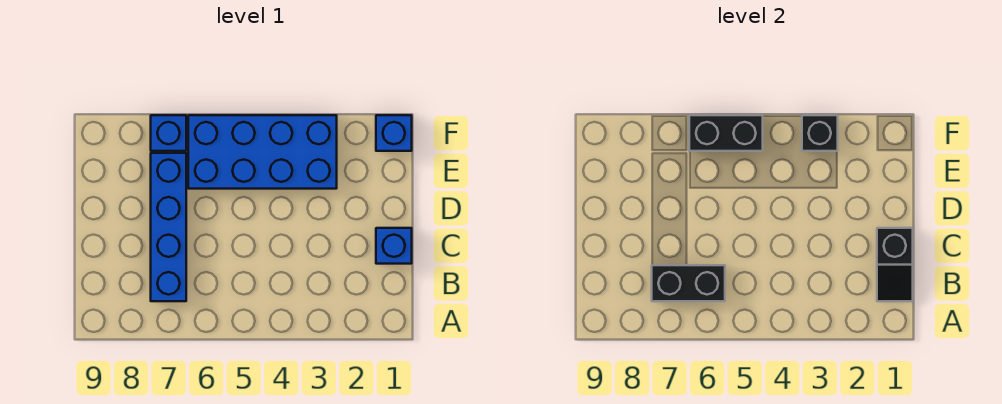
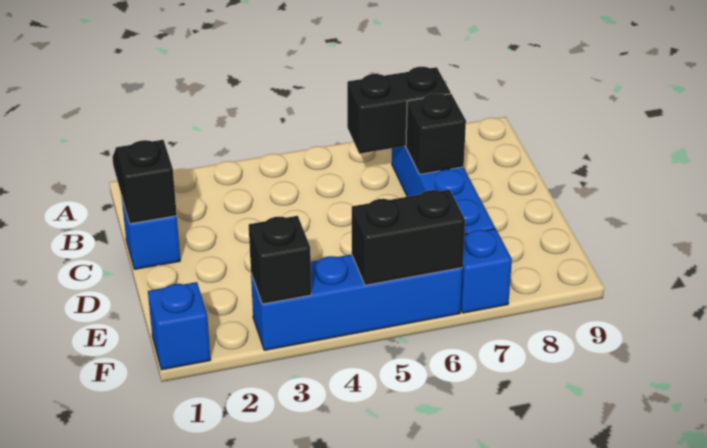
none -> black brick C7 level 2
blue brick E3:F6 level 1 -> blue brick F3:F6 level 1

